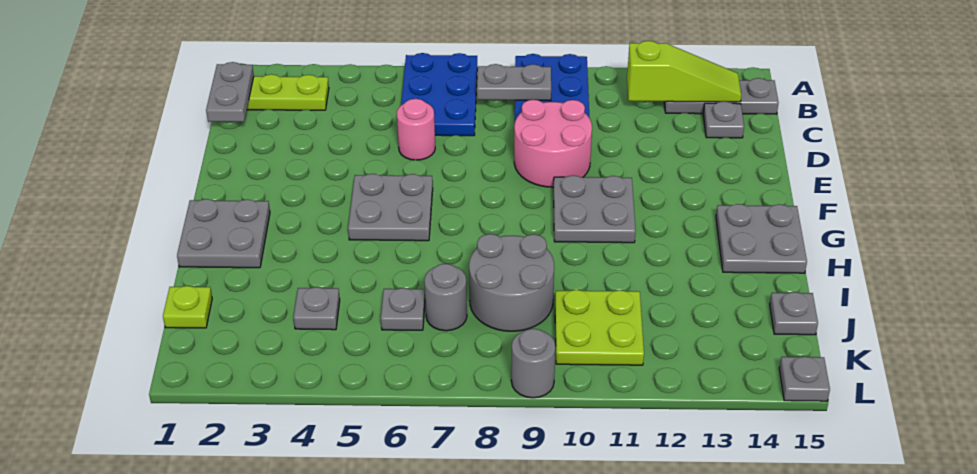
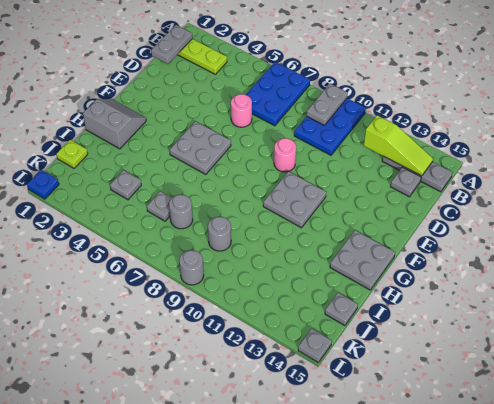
grey plate B8:B9 level 2 -> grey plate A9:B9 level 2
pink round brick D9:E10 level 1 -> pink round brick E9 level 1
grey plate G1:H2 level 1 -> grey slope G1:H2 level 1 top H
grey round brick I8:J9 level 1 -> grey round brick J9 level 1
lime plate J10:K11 level 1 -> none
none -> blue plate L1 level 1

